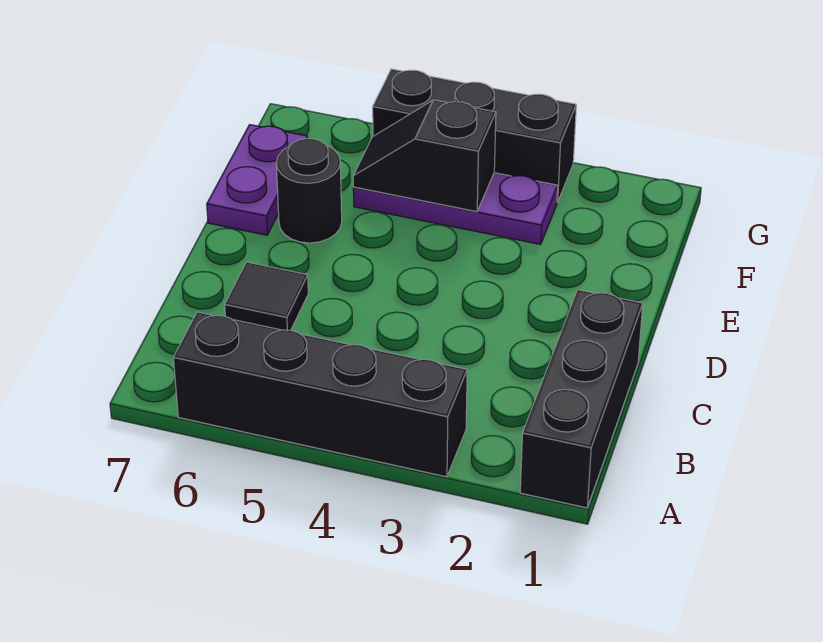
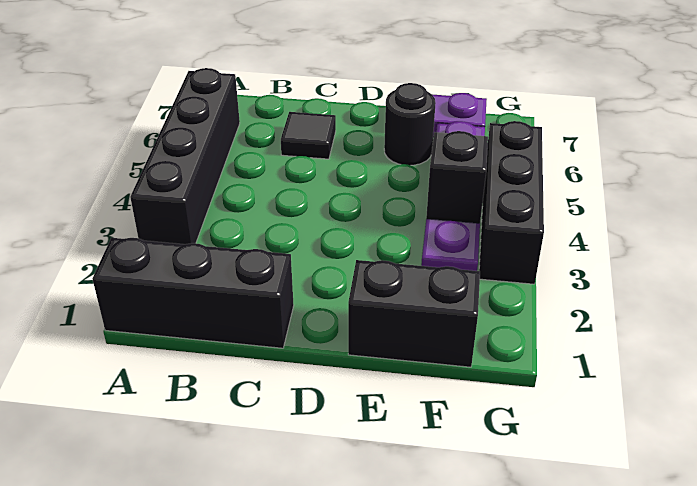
none -> black brick E1:F1 level 1
purple plate F3:F5 level 1 -> purple plate F3:F6 level 1

